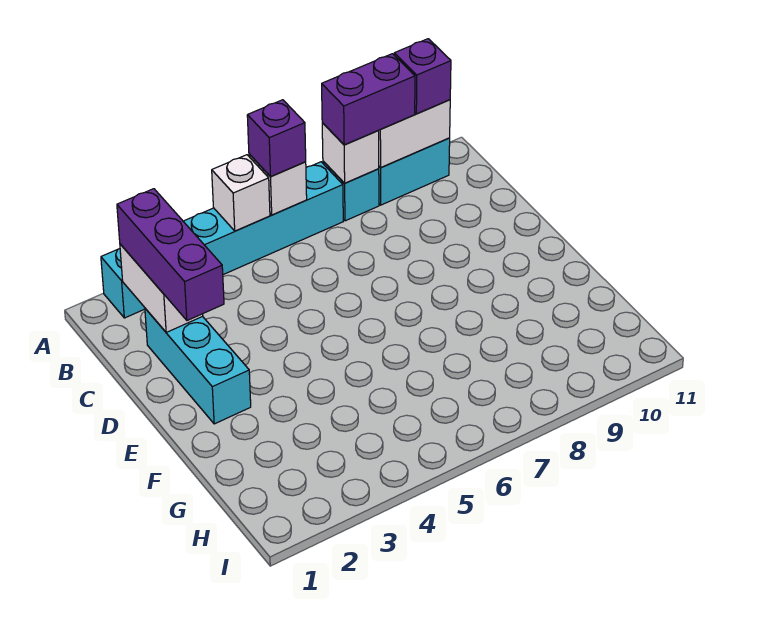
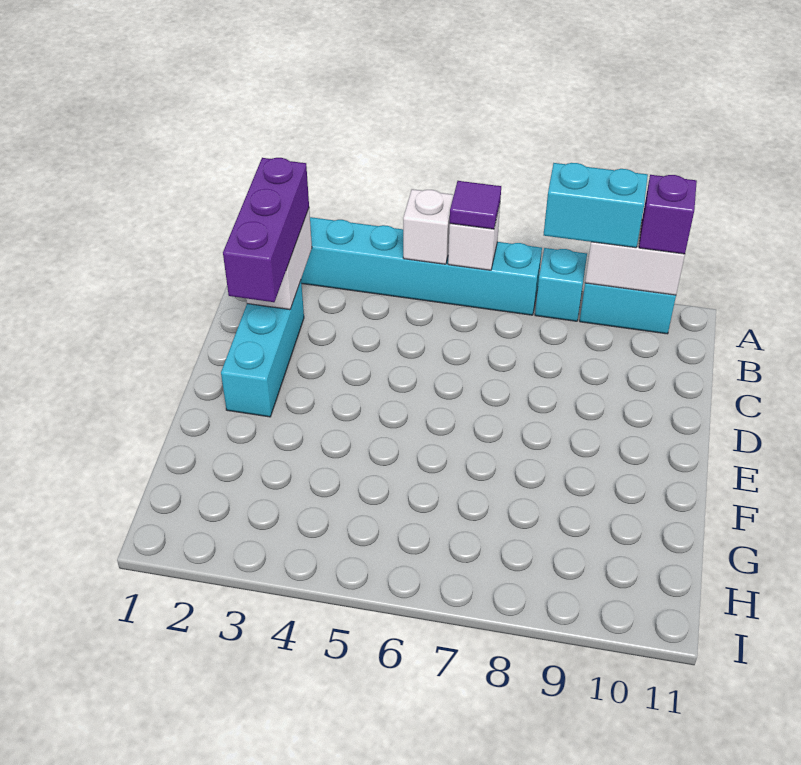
purple brick A6 level 3 -> purple tile A6 level 3
white brick A8 level 2 -> none
purple brick A8:A9 level 3 -> cyan brick A8:A9 level 3

